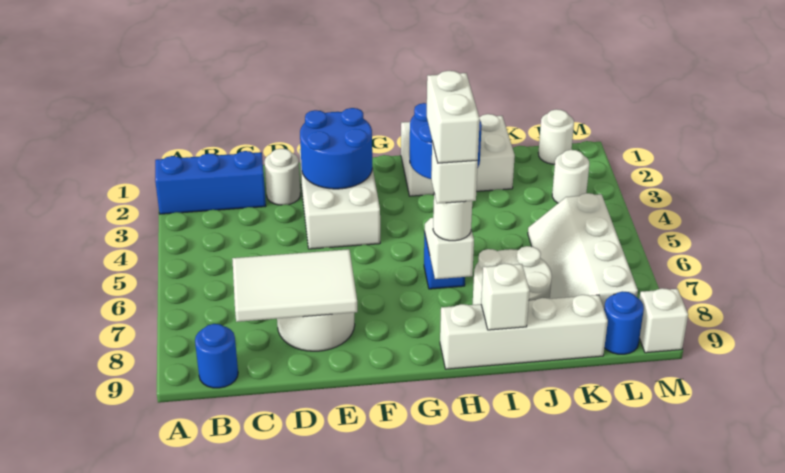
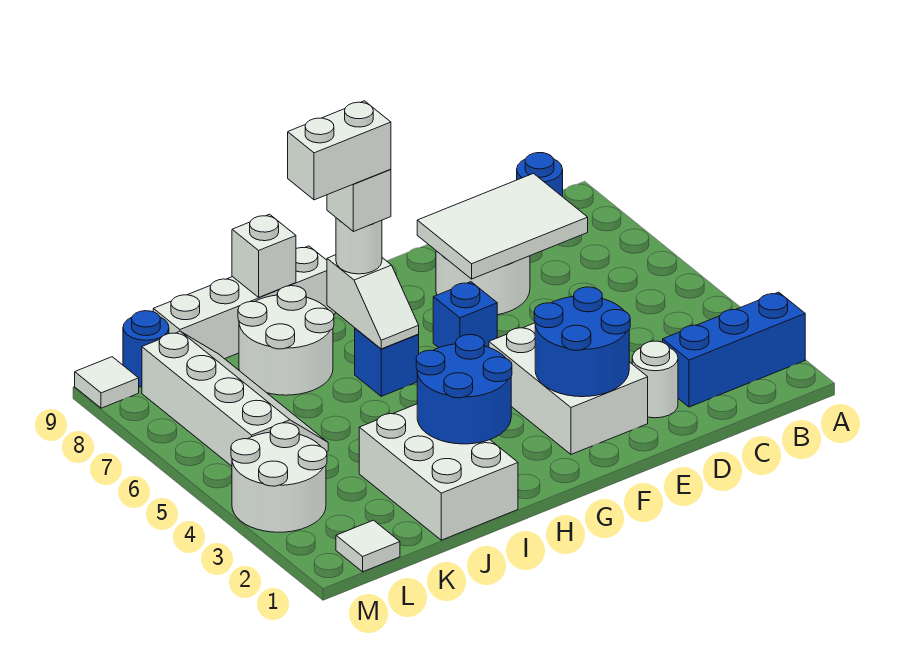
none -> blue brick F6 level 1
white brick H1:J2 level 1 -> white brick I1:J3 level 1
white brick H6:H7 level 5 -> white brick H7:I7 level 5
white round brick L1 level 1 -> white tile L1 level 1
white round brick L3 level 1 -> white round brick L3:M4 level 1
white brick M9 level 1 -> white tile M9 level 1

